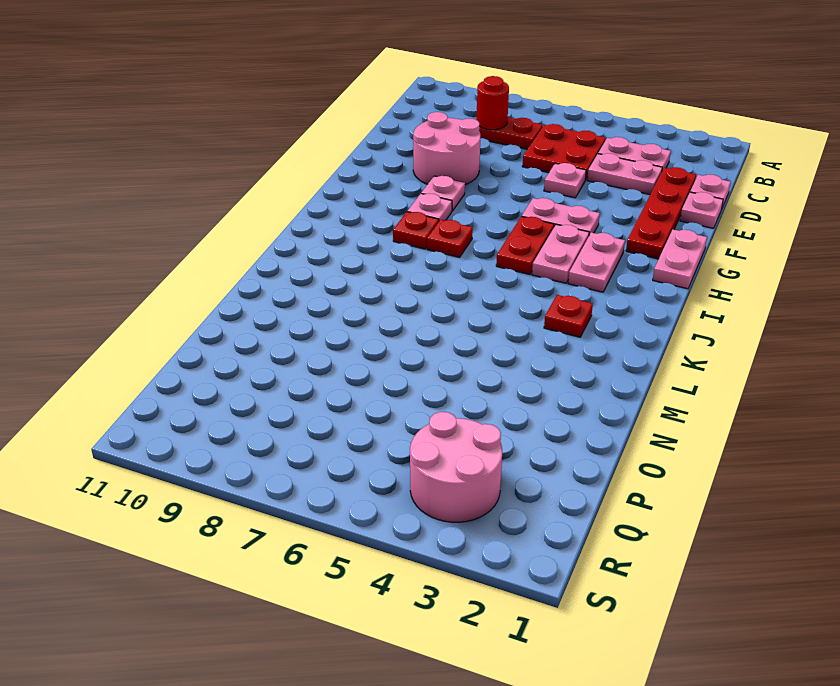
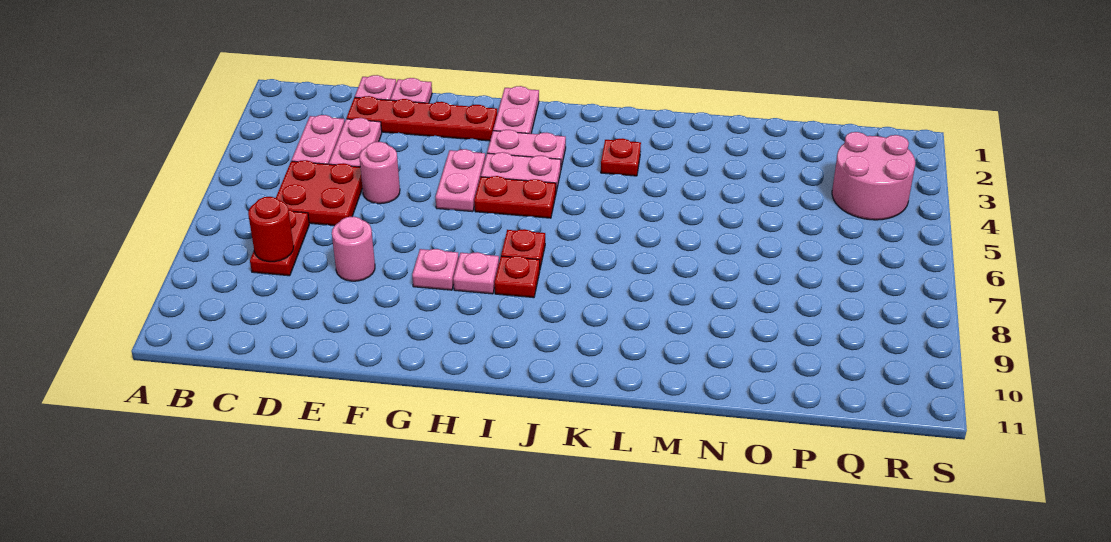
pink plate E5 level 1 -> pink round brick E5 level 1
pink round brick E8:F9 level 1 -> pink round brick E8 level 1
pink plate G1:H1 level 1 -> pink plate H1:H2 level 1

